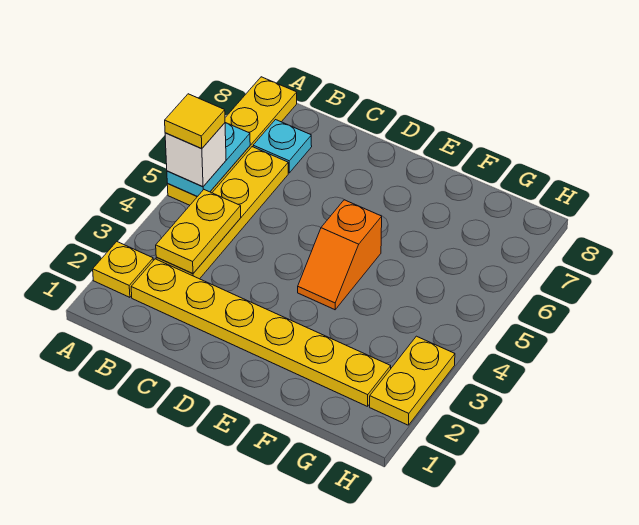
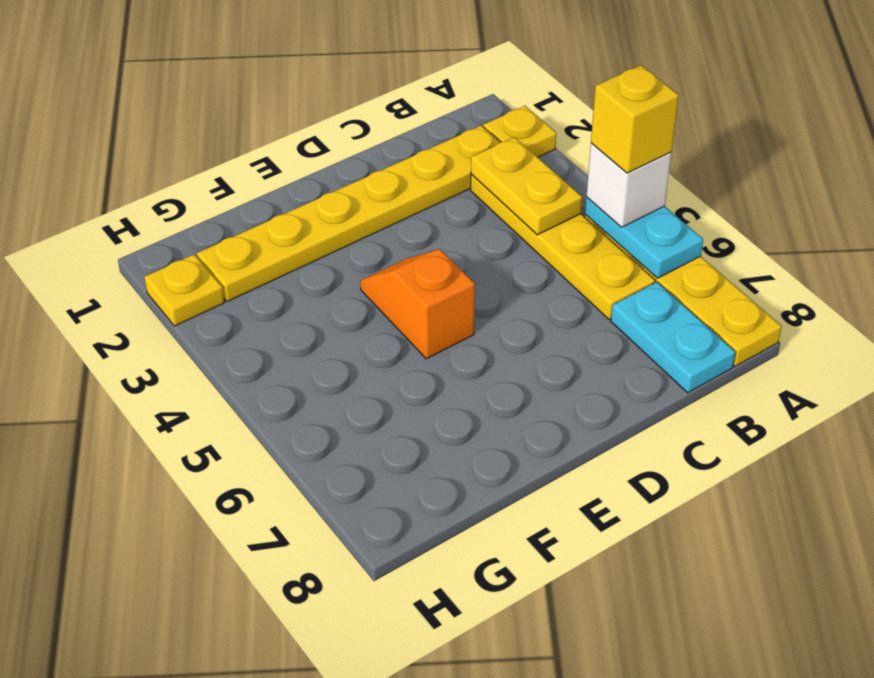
yellow tile A5 level 4 -> yellow brick A5 level 4
cyan plate B7 level 1 -> cyan plate B7:B8 level 1
yellow plate H2:H3 level 1 -> yellow plate H2 level 1

